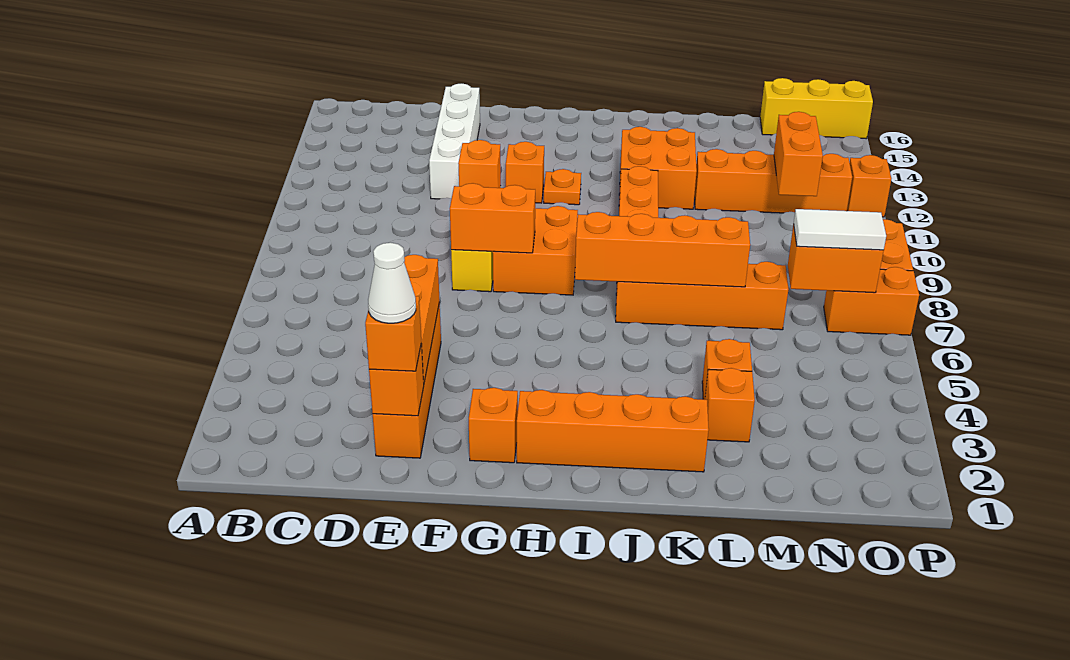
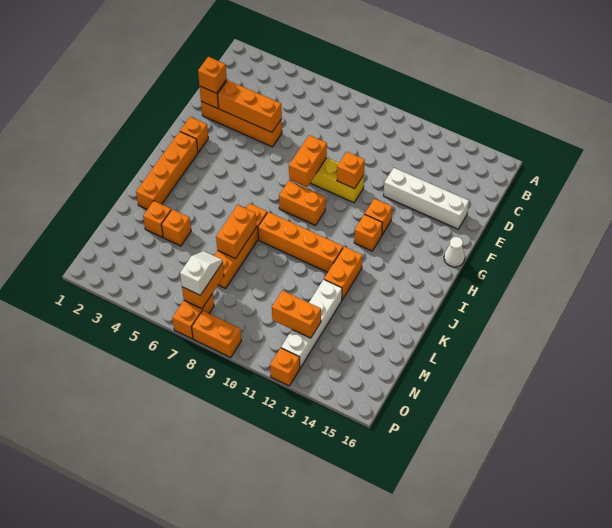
white cone E2 level 4 -> white cone G16 level 1
orange brick G8:H9 level 1 -> orange brick H8:H9 level 1
orange plate H12 level 1 -> orange brick H12 level 1
orange brick I7:L7 level 2 -> orange brick K7:L7 level 2
orange brick J12:K13 level 1 -> orange brick J12:K12 level 1
orange brick L12:O12 level 1 -> white brick L12:O12 level 1
white tile N7:O7 level 3 -> white slope N7:O7 level 3 top O
yellow brick N16:P16 level 1 -> none

